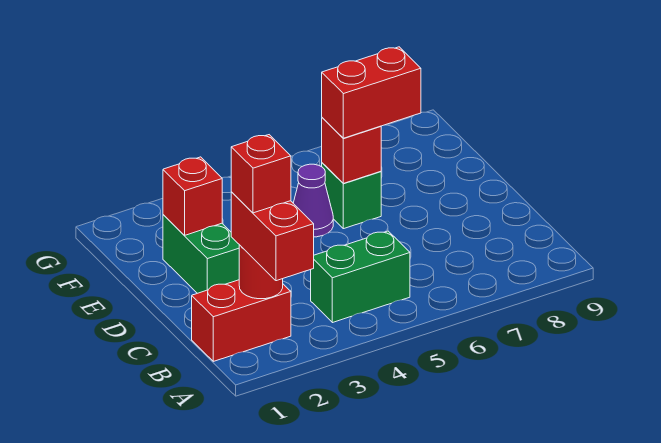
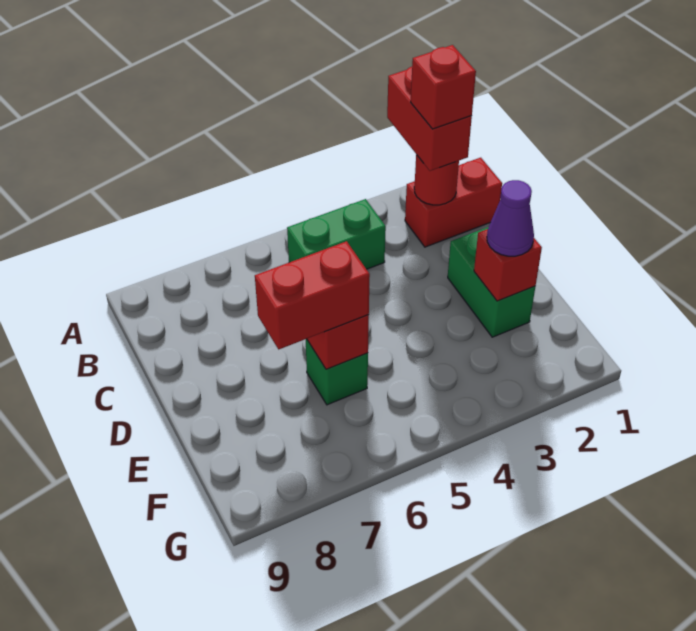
purple cone E5 level 1 -> purple cone E2 level 3

